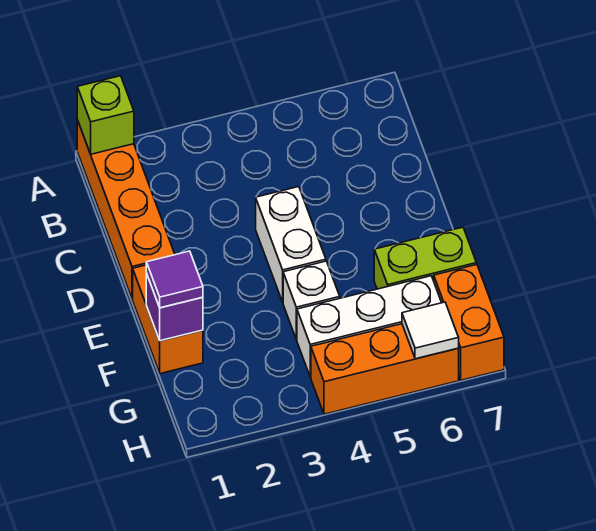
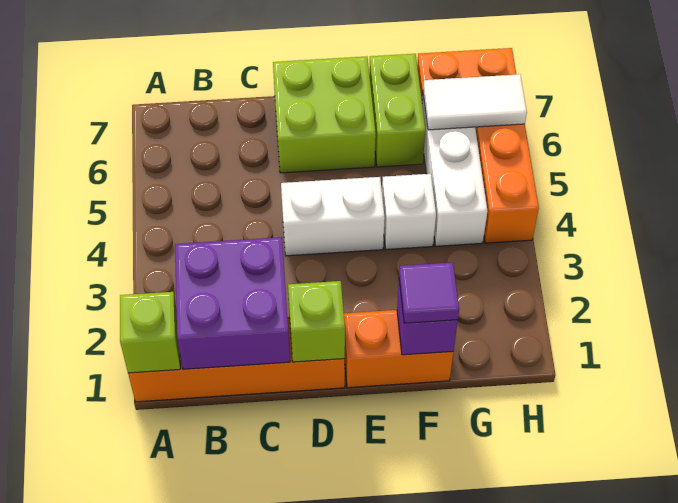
none -> purple brick B1:C2 level 2
none -> lime brick D1 level 2
none -> lime brick D6:E7 level 1
white tile H6 level 2 -> white tile G6:H6 level 2

